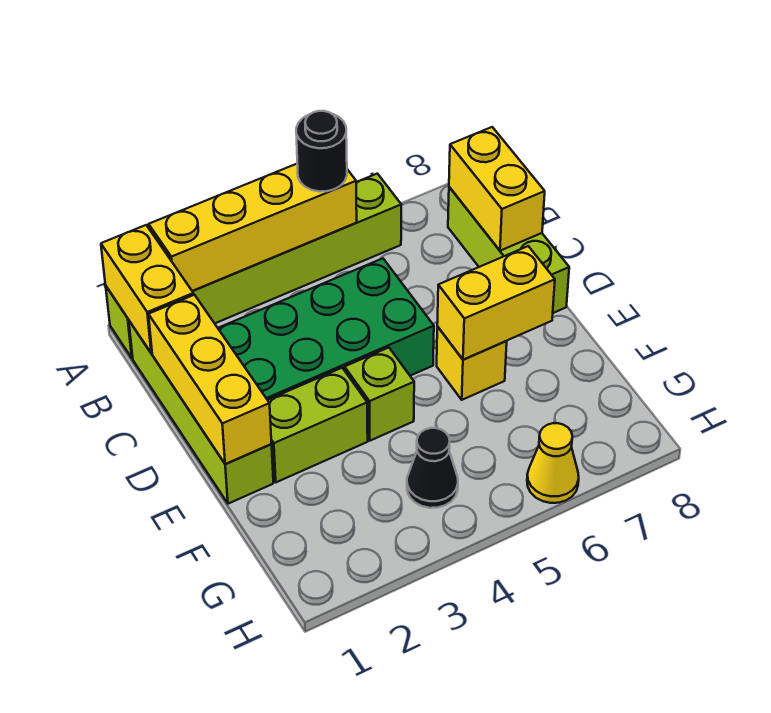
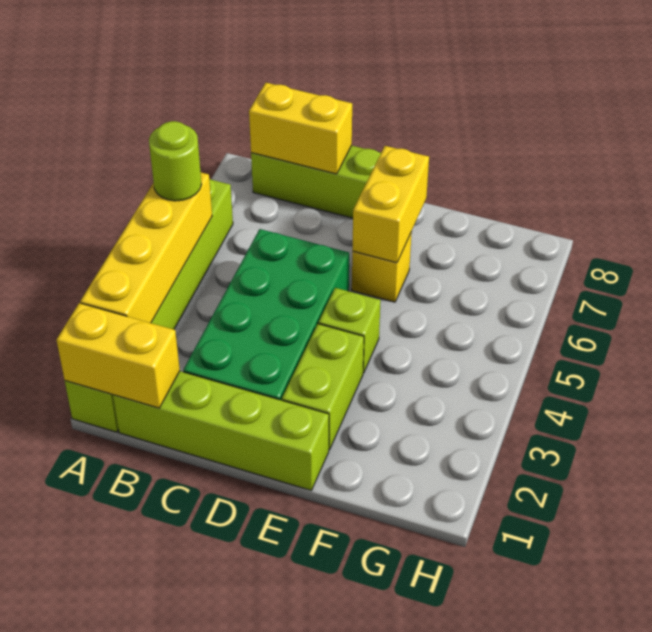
black round brick A5 level 3 -> lime round brick A5 level 3
yellow brick C1:E1 level 2 -> none
black cone G4 level 1 -> none
yellow cone H6 level 1 -> none

